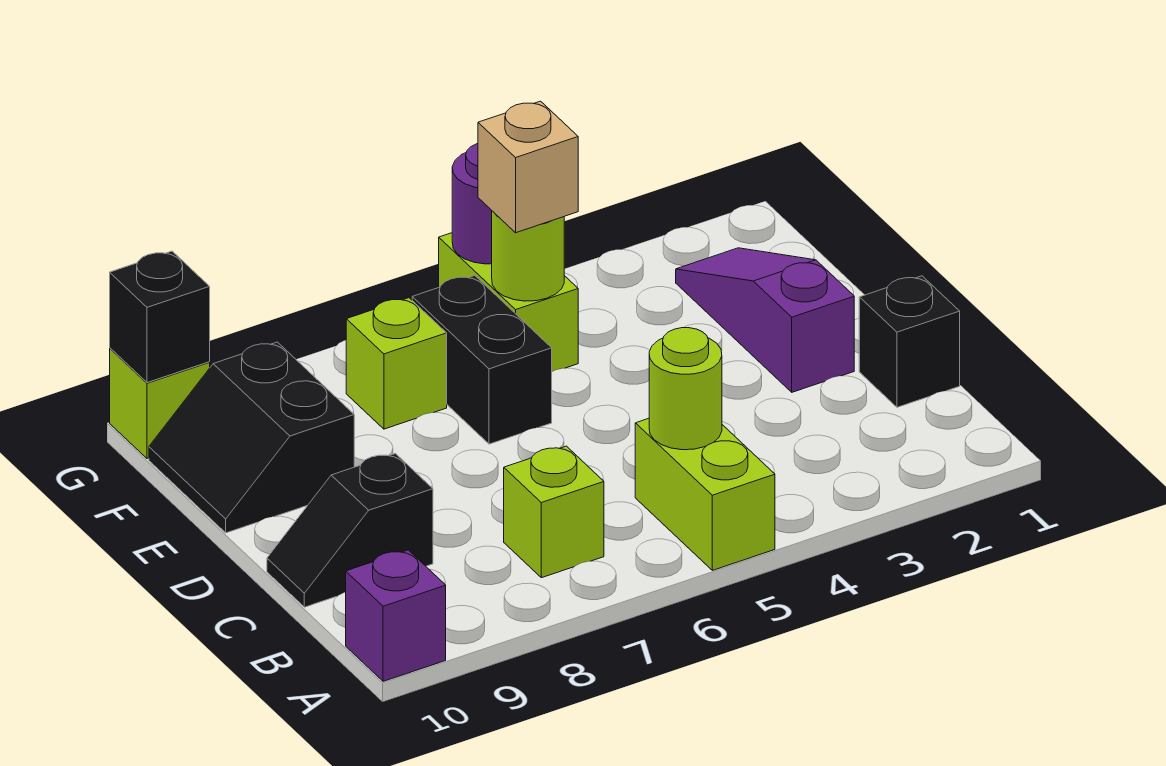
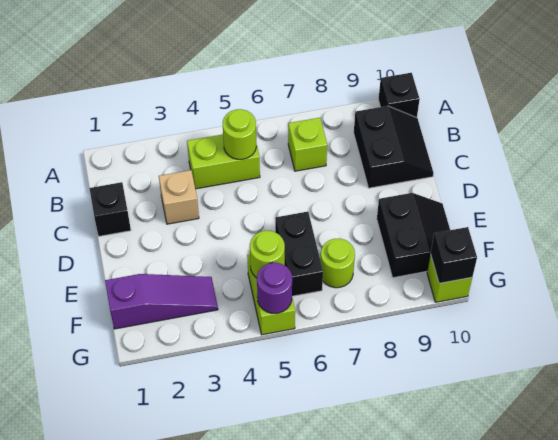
lime brick A5:B5 level 1 -> lime brick B4:B5 level 1
purple brick A10 level 1 -> black brick A10 level 1
black slope C9:C10 level 1 top 9 -> black slope B9:C10 level 1 top 9
purple slope D2:F2 level 1 top D -> purple slope F1:F3 level 1 top 1
tan brick F5 level 3 -> tan brick C3 level 1
lime brick F7 level 1 -> lime round brick F7 level 1

